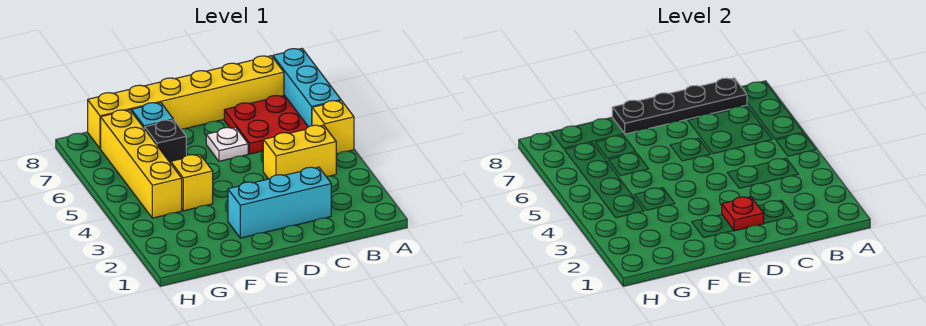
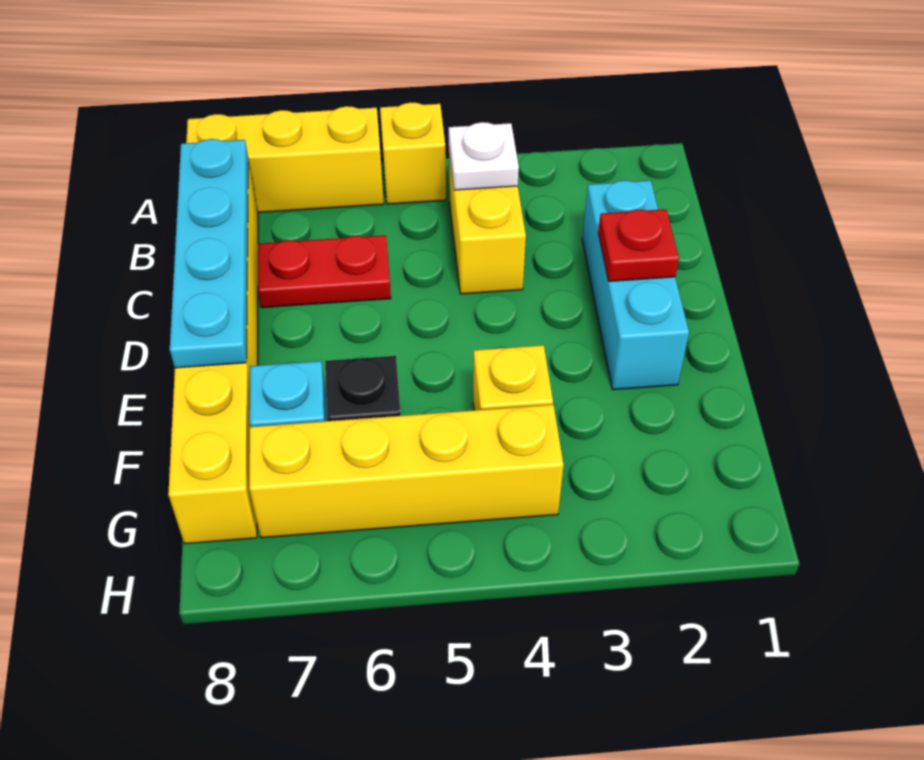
cyan brick A6:A8 level 1 -> yellow brick A6:A8 level 1
red plate B6:C7 level 1 -> red plate C6:C7 level 1
black plate B8:E8 level 2 -> cyan plate B8:E8 level 2
white plate D6 level 1 -> white plate B4 level 2

